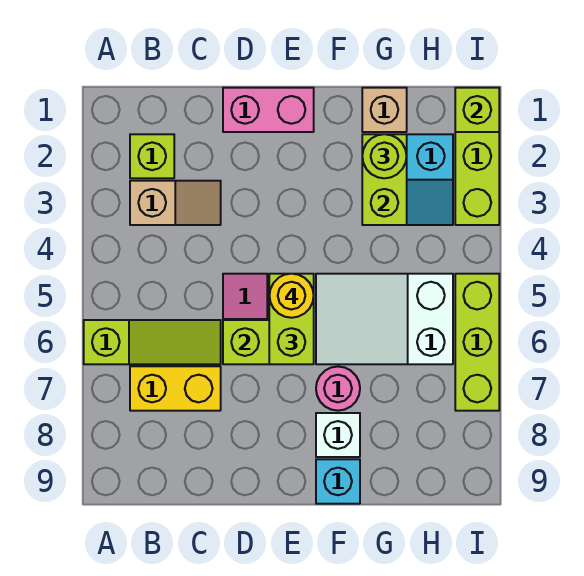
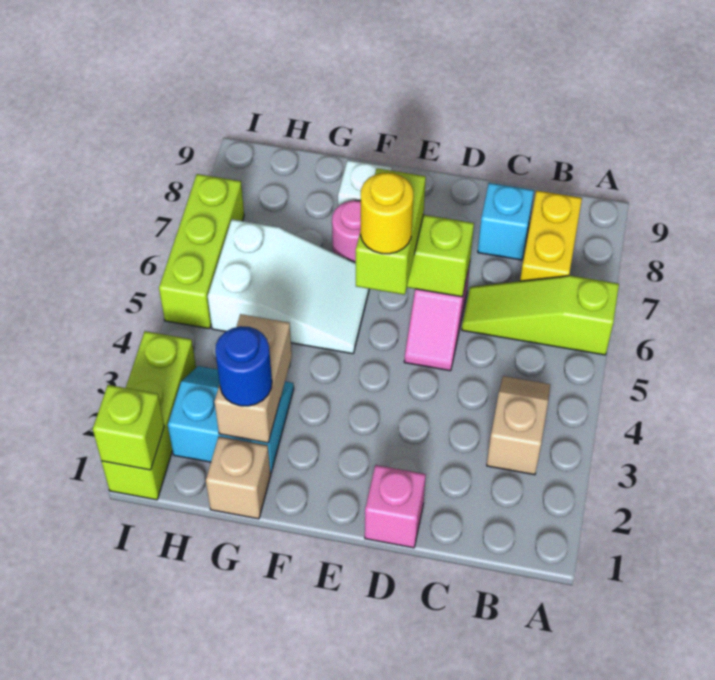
lime brick B2 level 1 -> none
tan slope B3:C3 level 1 top B -> tan slope B3:B4 level 1 top 3
yellow brick B7:C7 level 1 -> yellow brick B7:B8 level 1
pink brick D1:E1 level 1 -> pink brick D1 level 1
cyan brick F9 level 1 -> cyan brick C8 level 1
lime brick G2:G3 level 2 -> tan brick G2:G3 level 2
lime round brick G2 level 3 -> blue round brick G2 level 3

